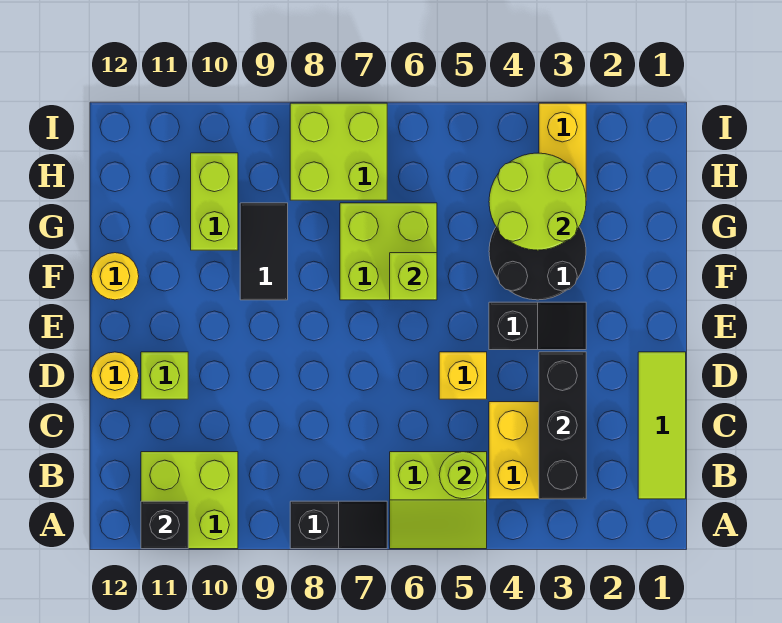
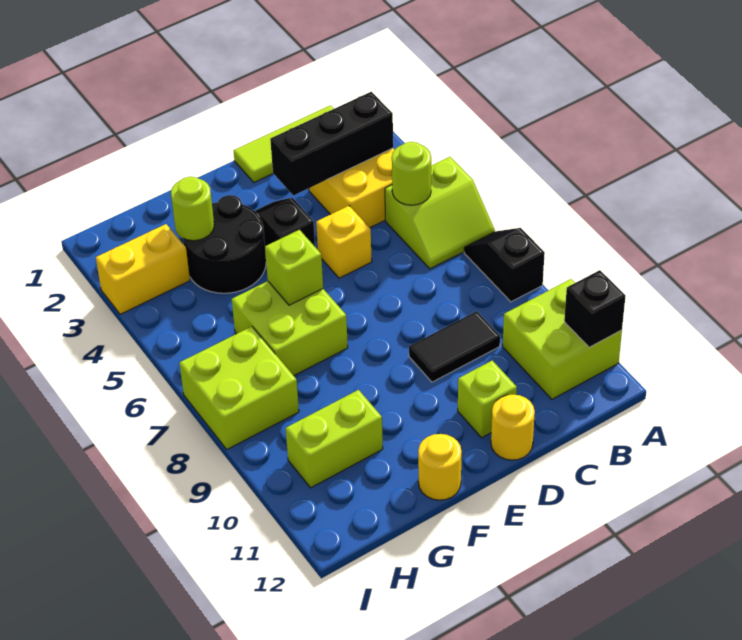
lime slope A5:B6 level 1 top B -> lime slope A5:B6 level 1 top 5
black tile F9:G9 level 1 -> black tile C9:D9 level 1
lime round brick G3:H4 level 2 -> lime round brick G3 level 2

